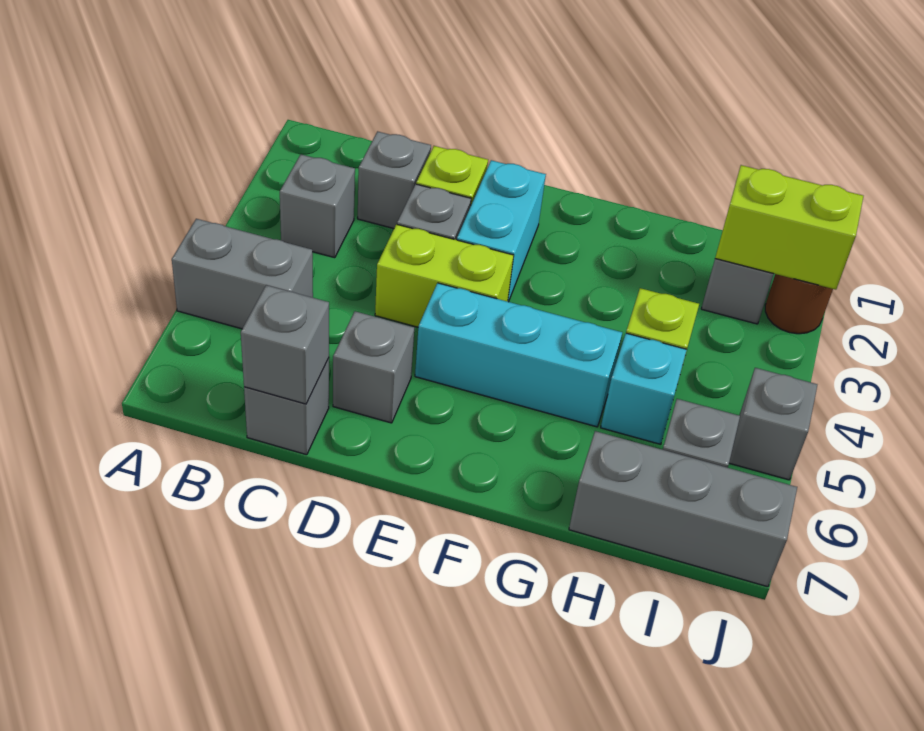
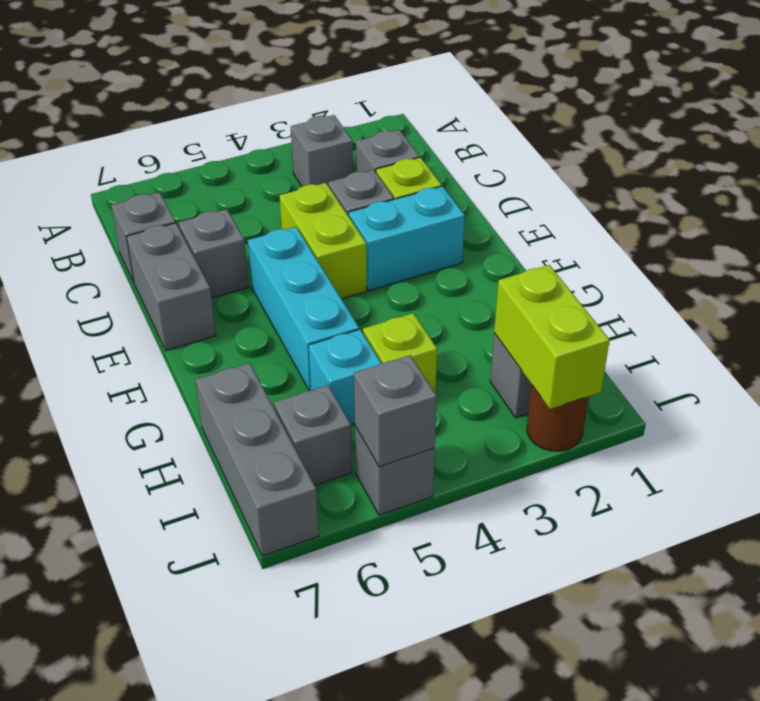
grey brick A5:B5 level 1 -> grey brick D7:E7 level 1
grey brick C7 level 2 -> grey brick J5 level 2

